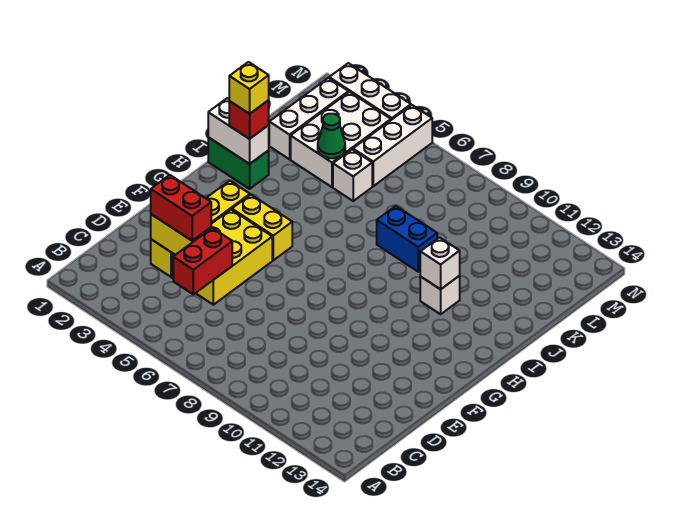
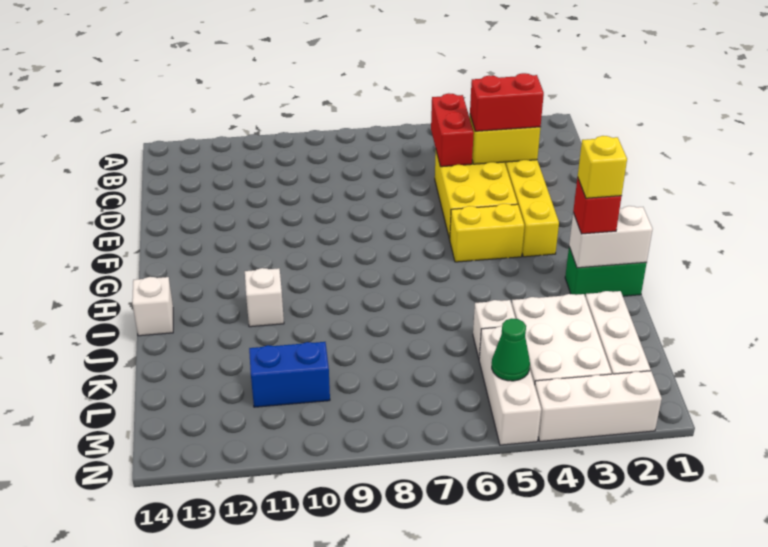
white brick I11 level 2 -> white brick I14 level 1
blue brick J8:J9 level 1 -> blue brick L10:L11 level 1
green cone K4 level 2 -> green cone M5 level 2

